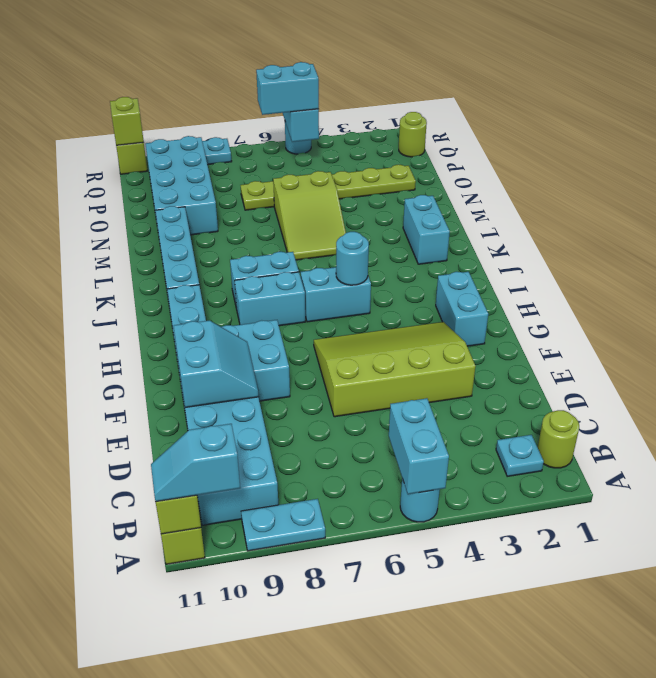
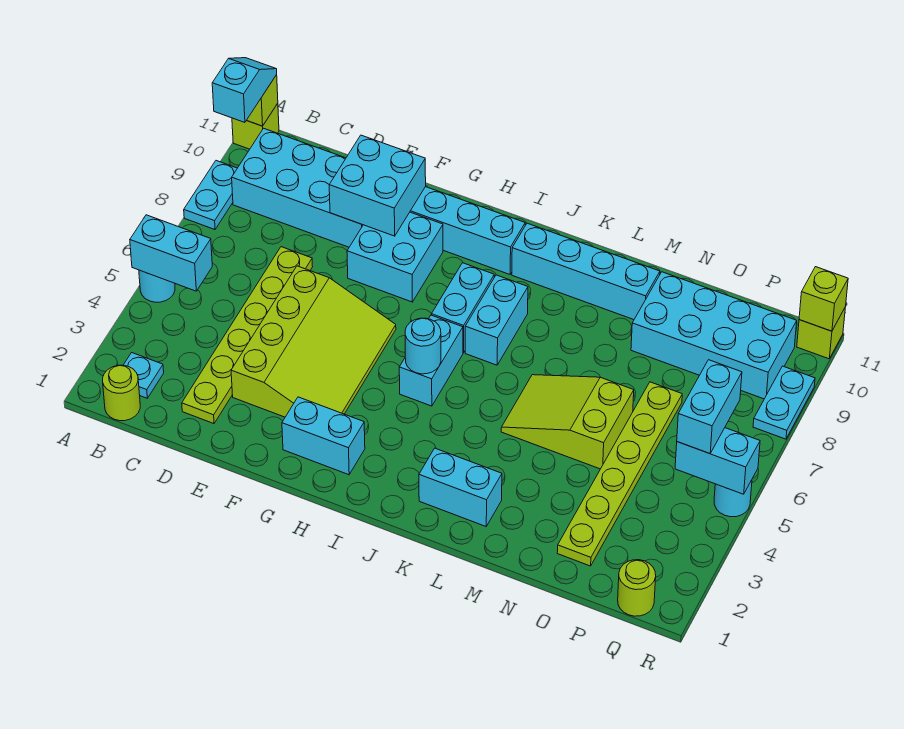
none -> lime plate D2:D7 level 1
cyan slope E9:F10 level 2 top 10 -> cyan brick E9:F10 level 2

